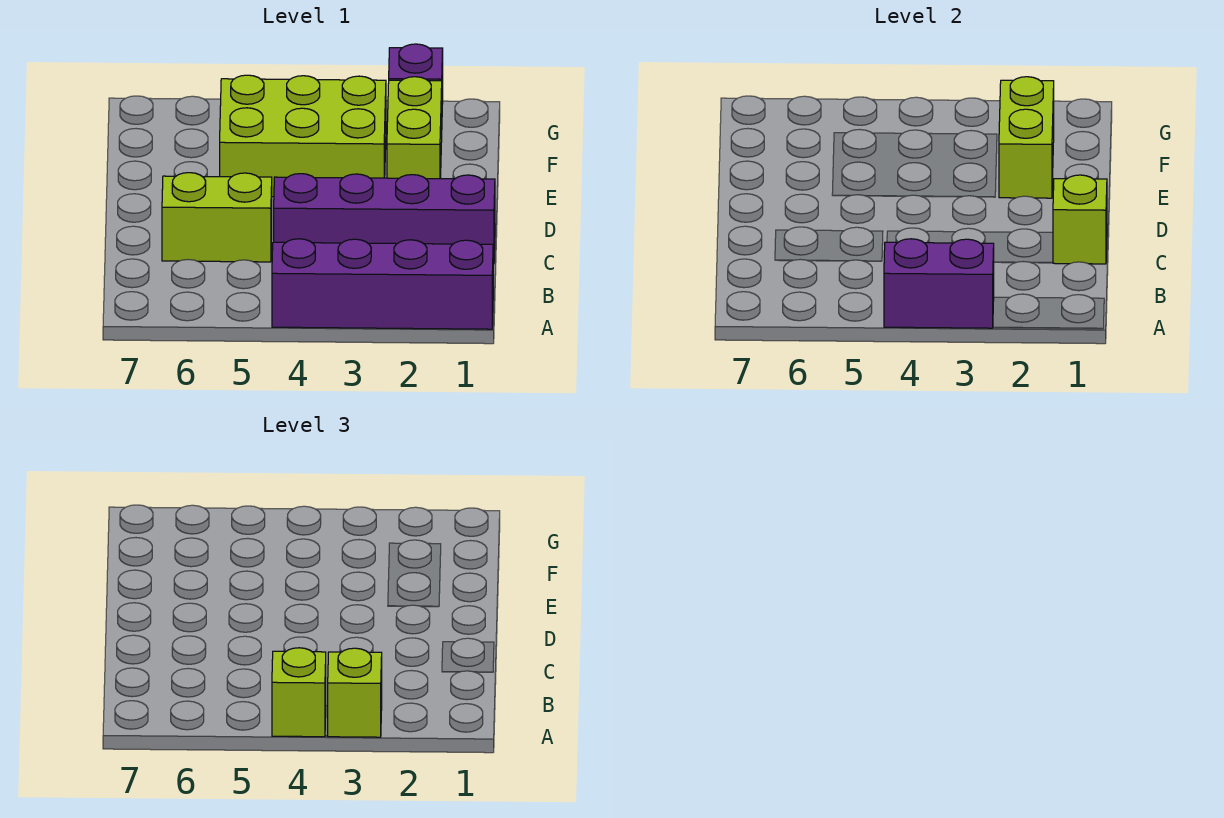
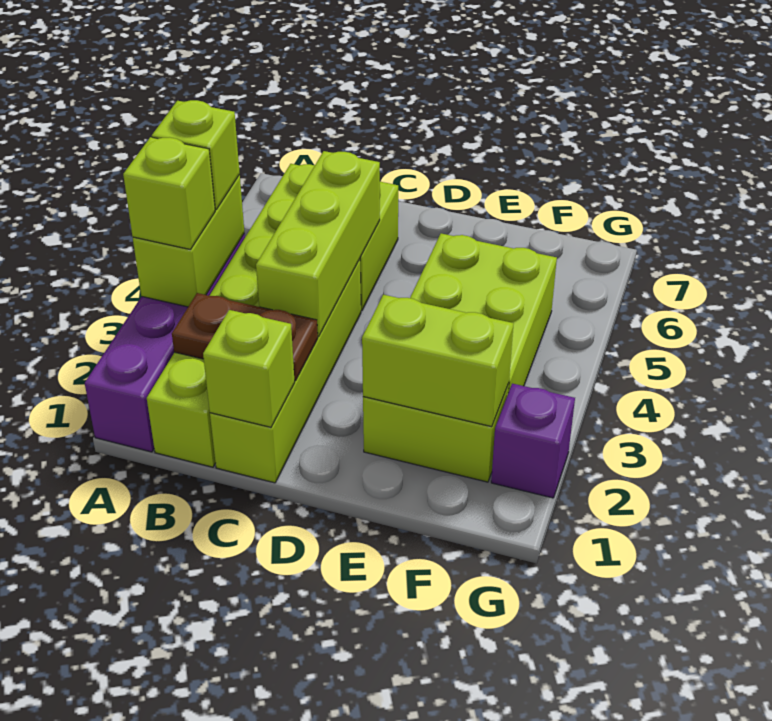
purple brick A3:A4 level 2 -> lime brick A3:A4 level 2
none -> lime brick B1:B6 level 1
none -> brown plate B2:C2 level 2
purple brick C1:C4 level 1 -> lime brick C1:C4 level 1
none -> lime brick C3:C5 level 2

